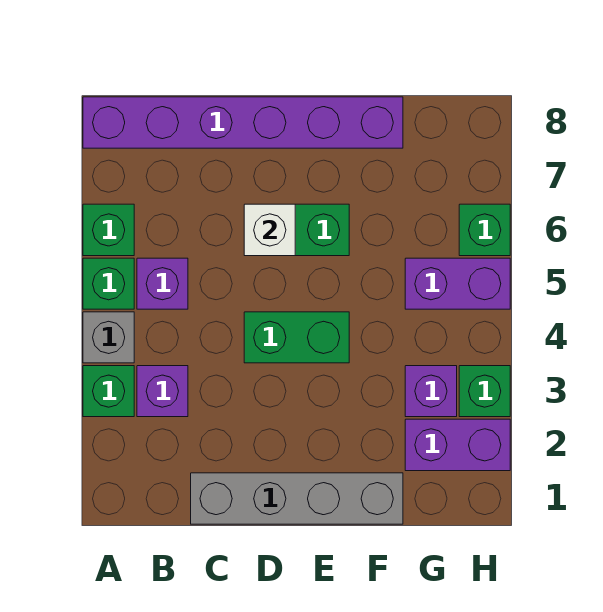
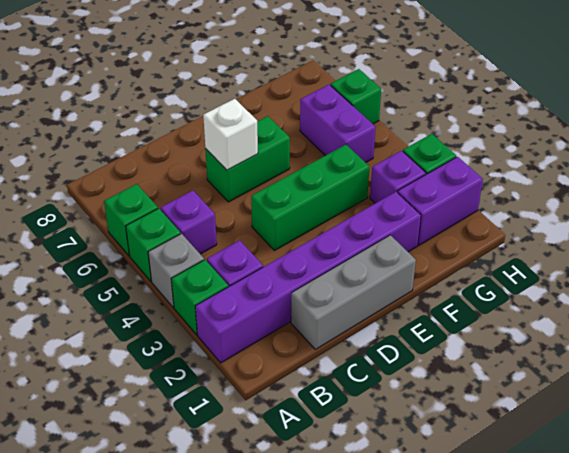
purple brick A8:F8 level 1 -> purple brick A2:F2 level 1
grey brick C1:F1 level 1 -> grey brick C1:E1 level 1
green brick D4:E4 level 1 -> green brick D4:F4 level 1
purple brick G5:H5 level 1 -> purple brick G5:G6 level 1

